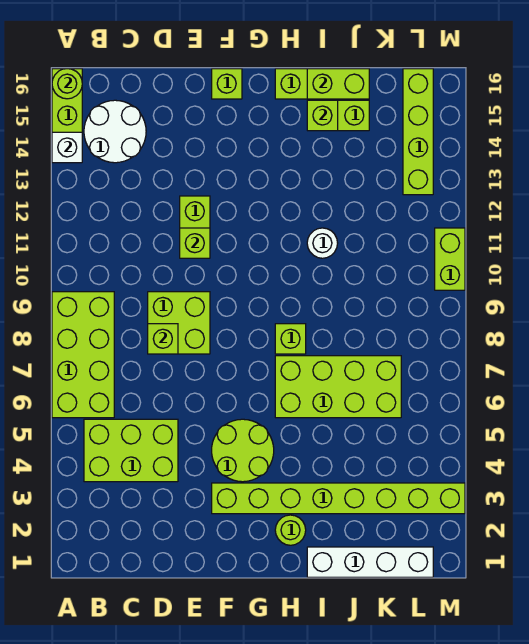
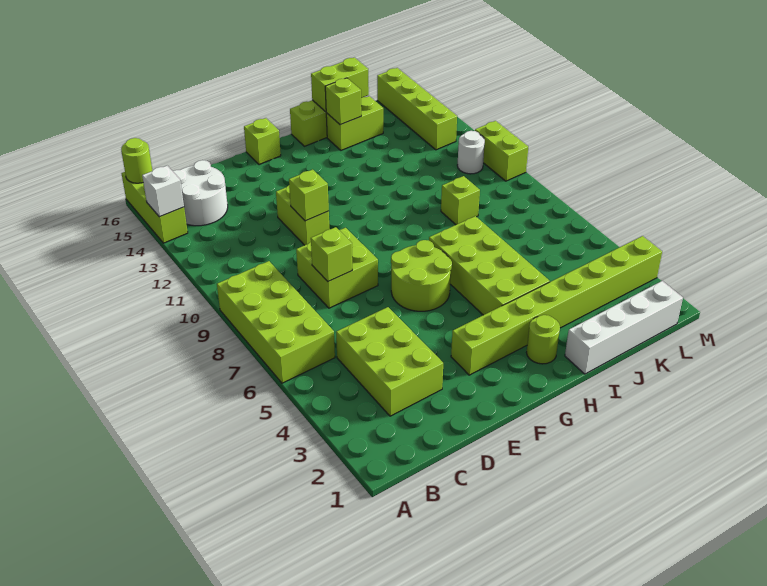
lime brick B4:D5 level 1 -> lime brick C3:D5 level 1
lime round brick F4:G5 level 1 -> lime round brick F6:G7 level 1
lime brick H6:K7 level 1 -> lime brick H4:I7 level 1
lime brick H8 level 1 -> lime brick J9 level 1
white round brick I11 level 1 -> white round brick L11 level 1

